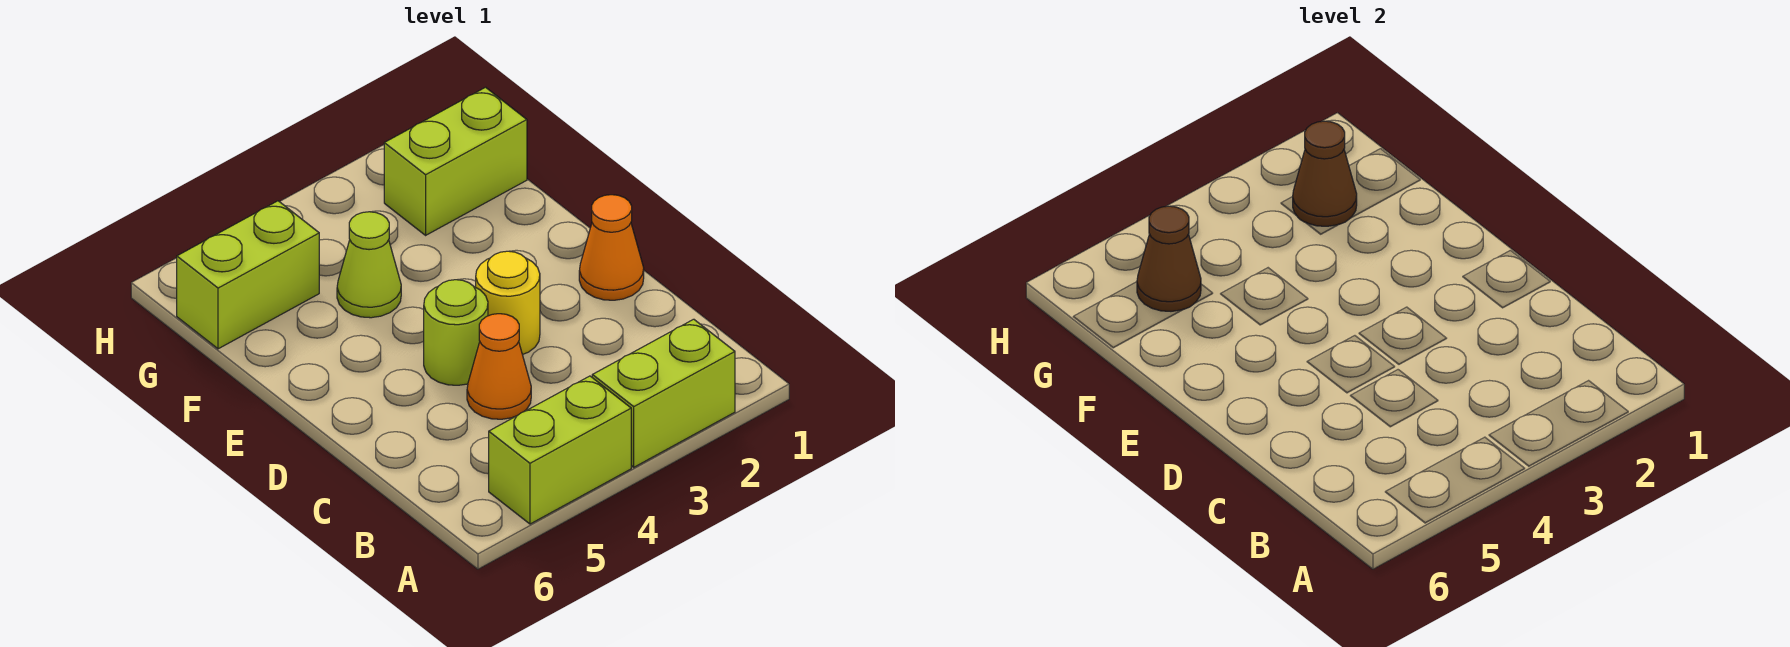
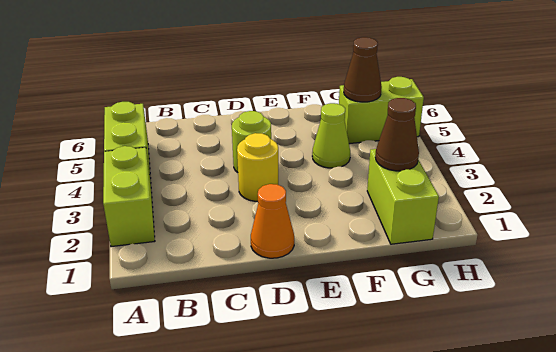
orange cone C4 level 1 -> none
lime brick G5:G6 level 1 -> lime brick G5:H5 level 1

